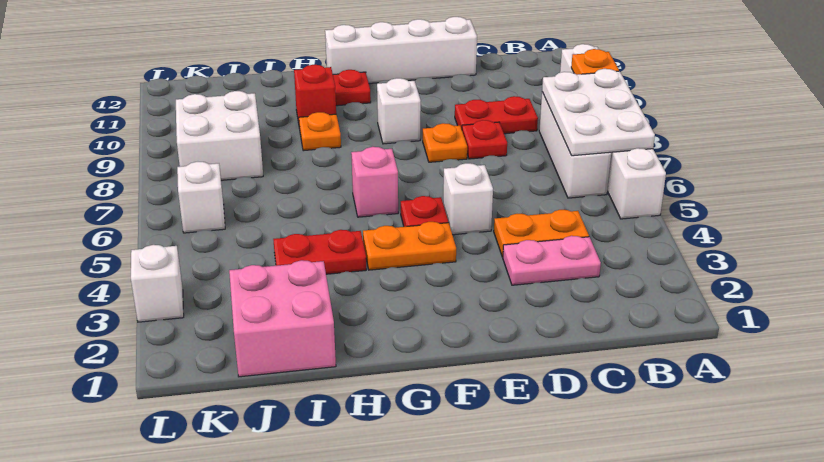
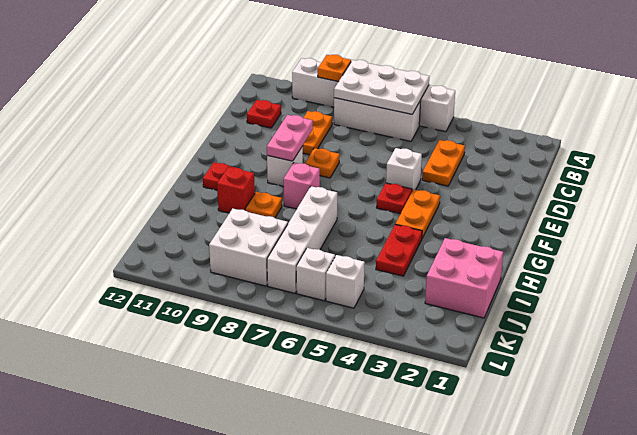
pink plate C3:D3 level 1 -> pink plate E9:F9 level 2
red plate C9:D9 level 1 -> orange plate C9:D9 level 1
red plate D8 level 1 -> red plate C11 level 1
white brick D12:G12 level 1 -> white brick H7:K7 level 1
pink brick G6 level 1 -> pink brick G8 level 1
white brick L3 level 1 -> white brick K5 level 1

